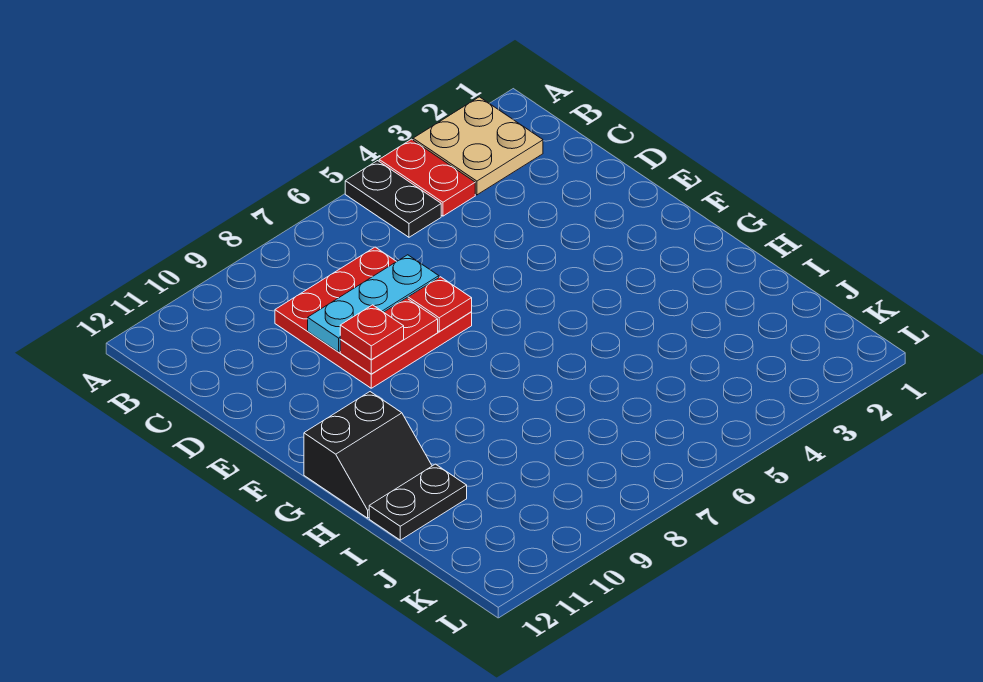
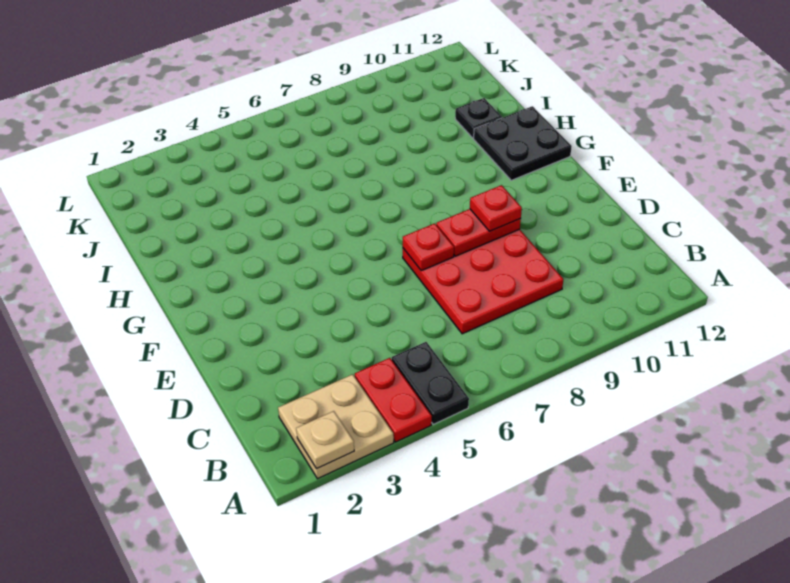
none -> tan plate A2 level 2
cyan plate D7:D9 level 2 -> none
black slope G11:H12 level 1 top G -> black plate G11:H12 level 1
black plate I11:I12 level 1 -> black plate I11 level 1

